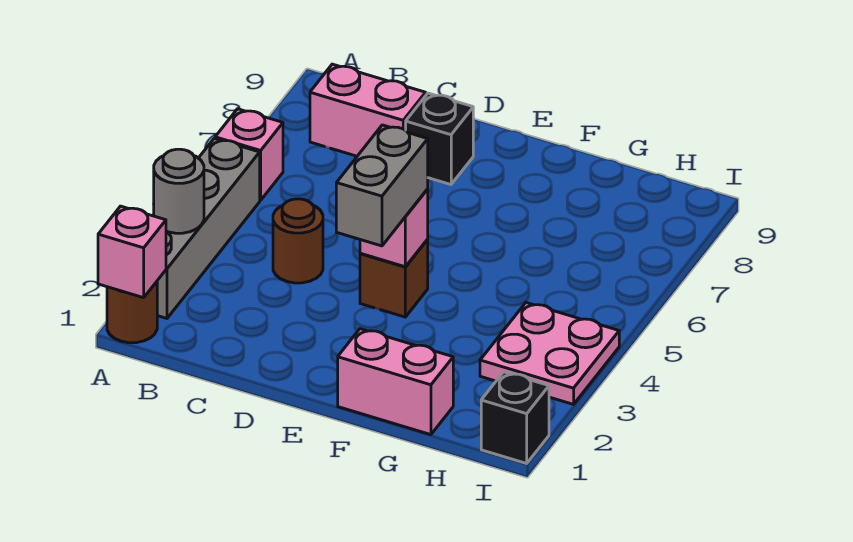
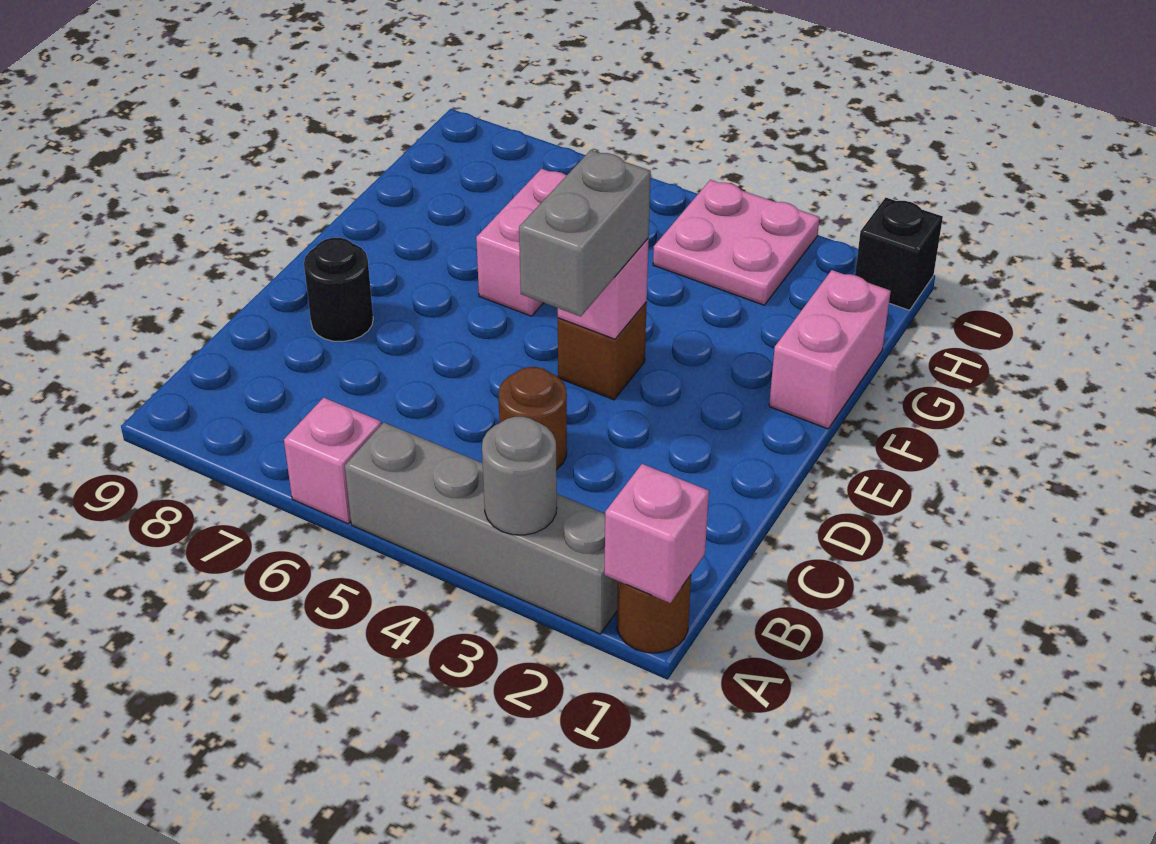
pink brick B8:C8 level 1 -> pink brick F6:G6 level 1
black brick D8 level 1 -> black round brick D8 level 1
grey brick E3:E4 level 3 -> grey brick D4:E4 level 3

